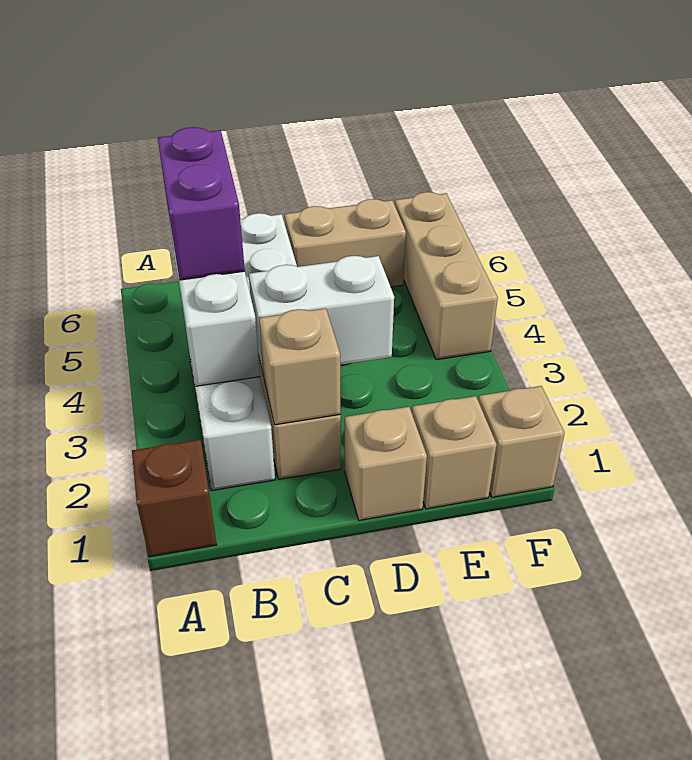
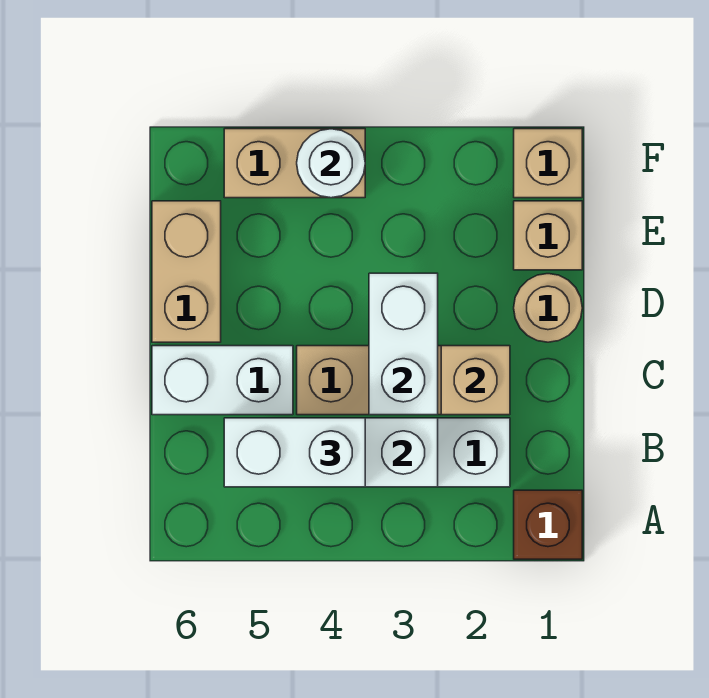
purple brick B4:B5 level 3 -> white brick B4:B5 level 3
tan brick D1 level 1 -> tan round brick D1 level 1
tan brick F4:F6 level 1 -> tan brick F4:F5 level 1
none -> white round brick F4 level 2

